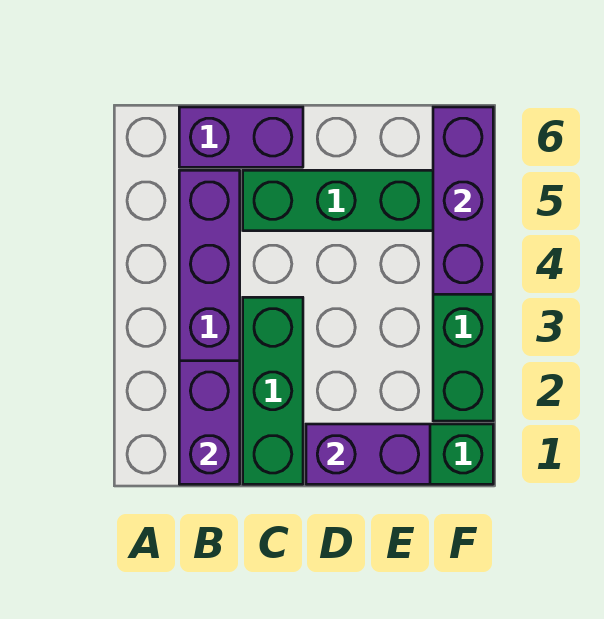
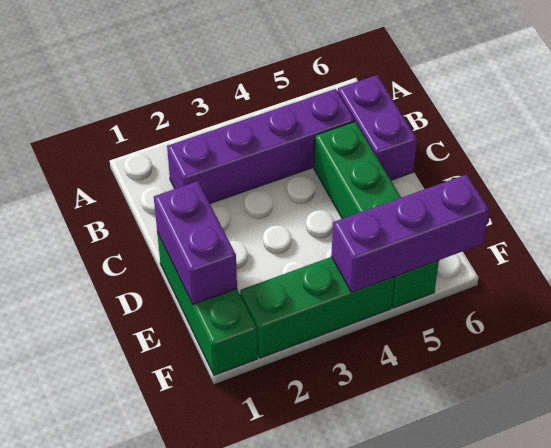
purple brick B1:B2 level 2 -> none
green brick C1:C3 level 1 -> none

